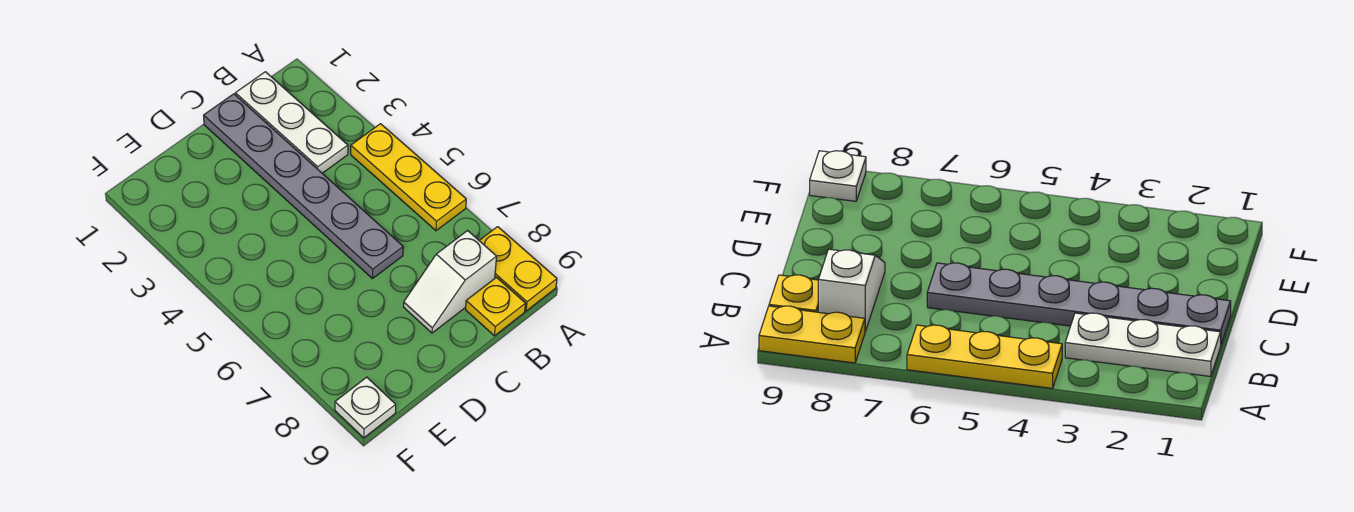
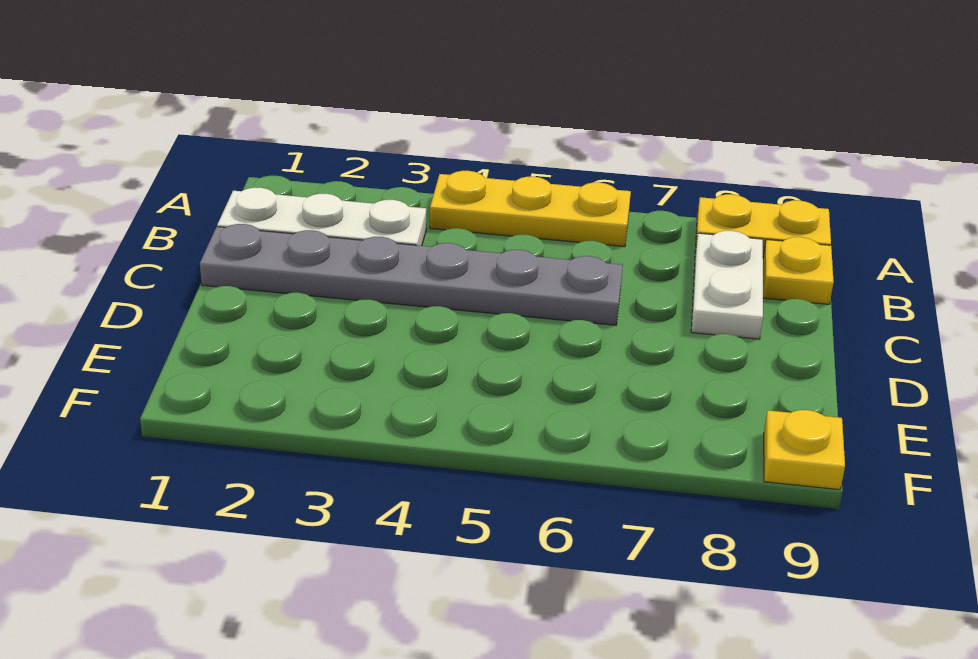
white slope B8:C8 level 1 top B -> white plate B8:C8 level 1
white plate F9 level 1 -> yellow plate F9 level 1

